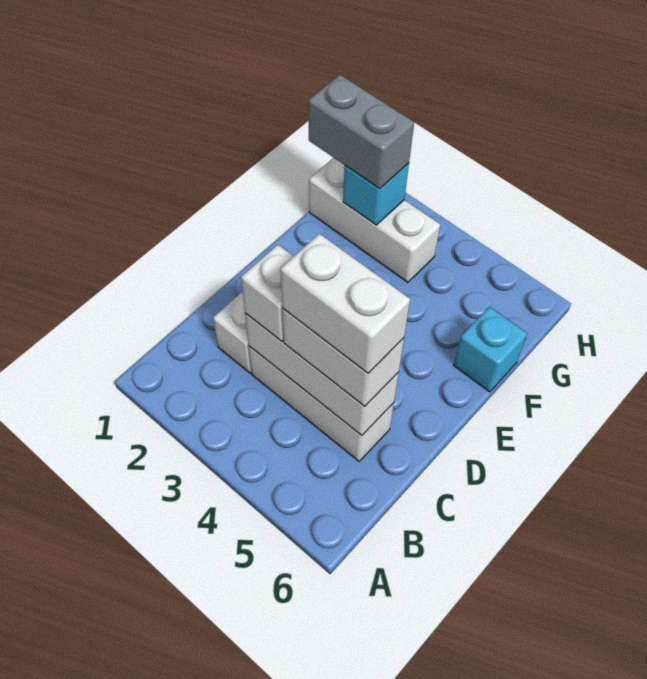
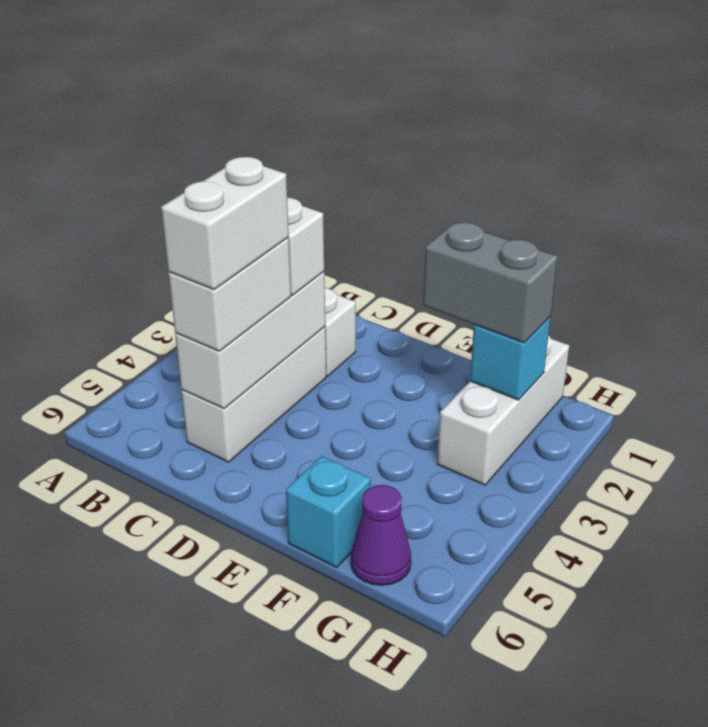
grey brick G1:G2 level 3 -> grey brick F2:G2 level 3
none -> purple cone G6 level 1

